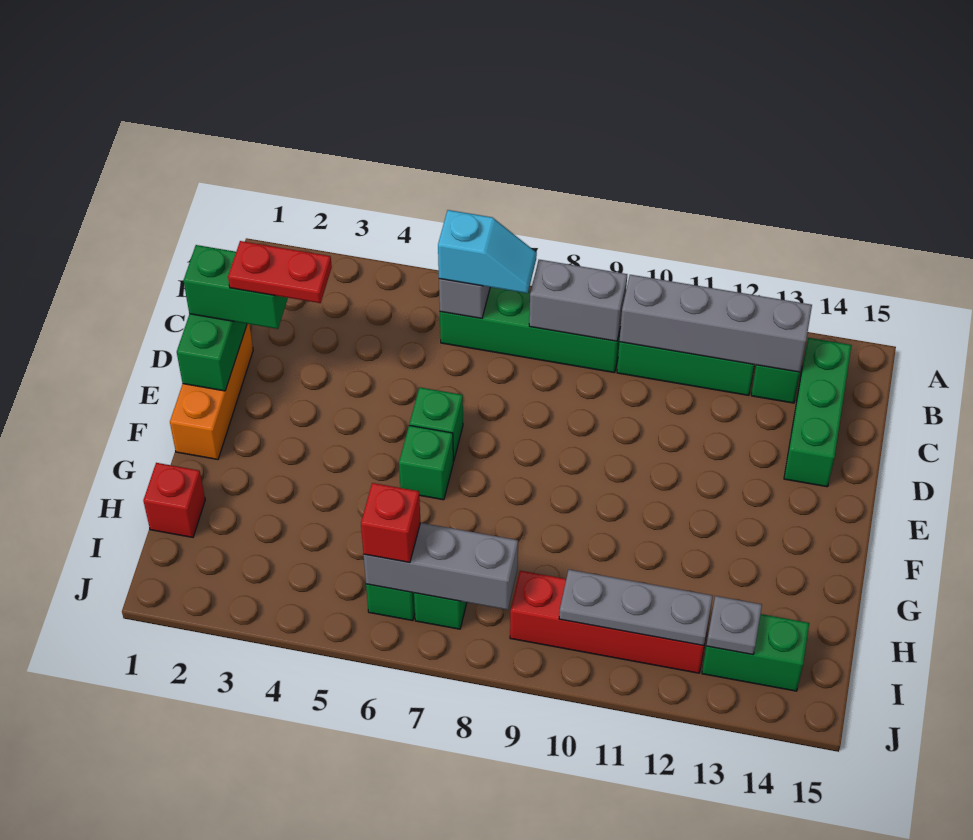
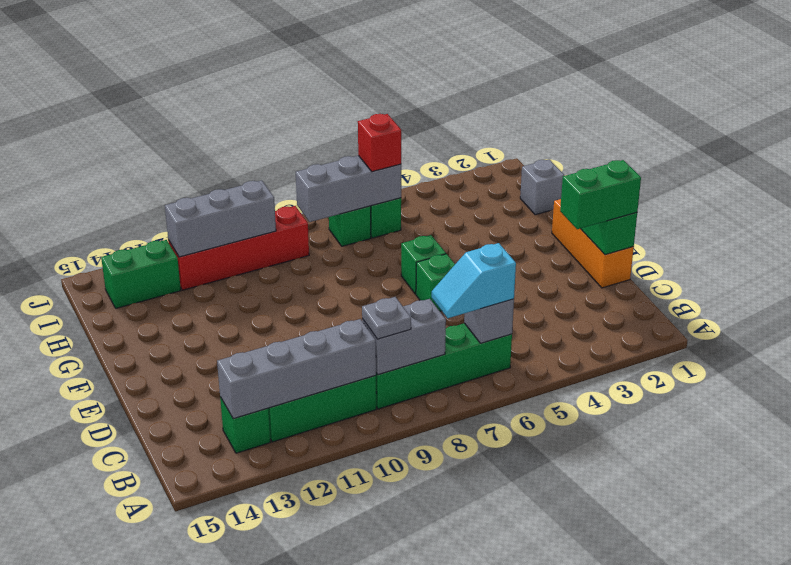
green brick B14:D14 level 1 -> none
red plate D2:D3 level 4 -> none
red brick H1 level 1 -> grey brick H1 level 1
grey plate I10:I12 level 2 -> grey brick I10:I12 level 2
grey plate I13 level 2 -> grey plate B9 level 3

